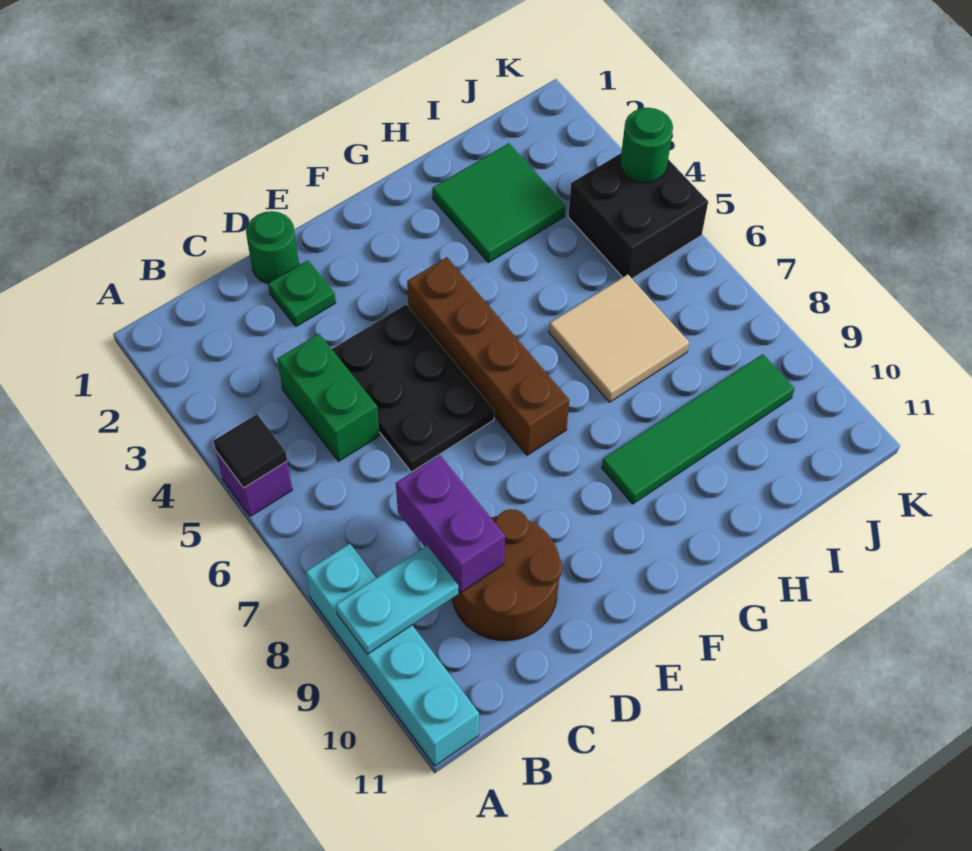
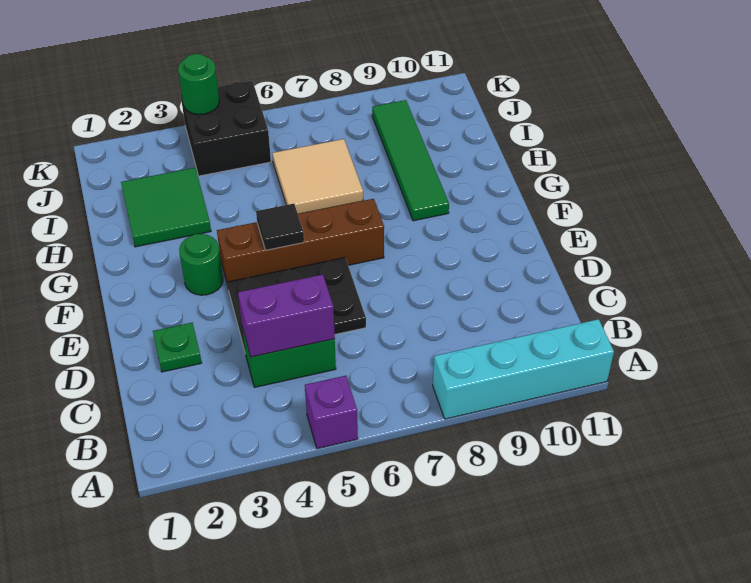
black tile A5 level 2 -> black tile F5 level 2
cyan plate A9:B9 level 2 -> none
purple brick C8:C9 level 2 -> purple brick C4:C5 level 2
brown round brick C9:D10 level 1 -> none
green round brick D1 level 1 -> green round brick F3 level 1

